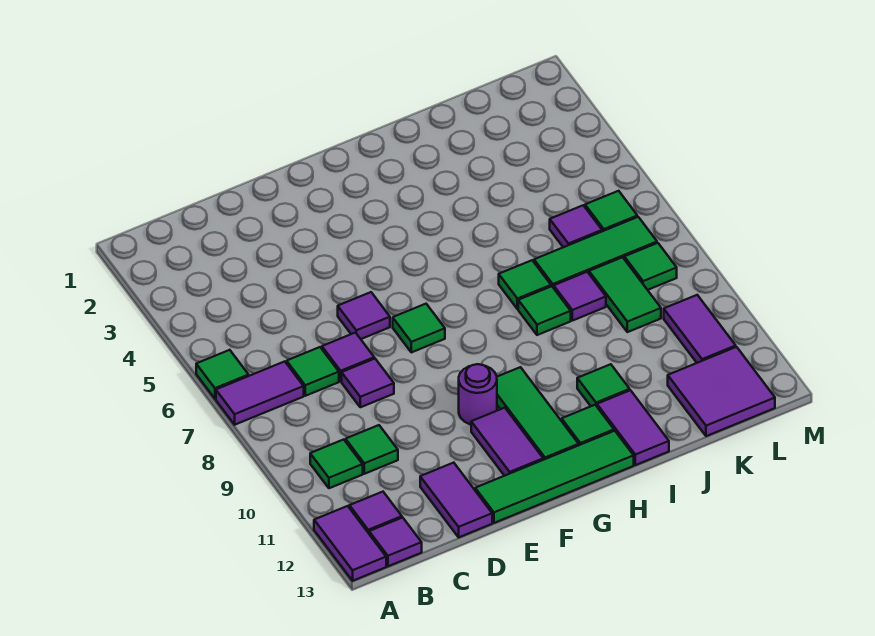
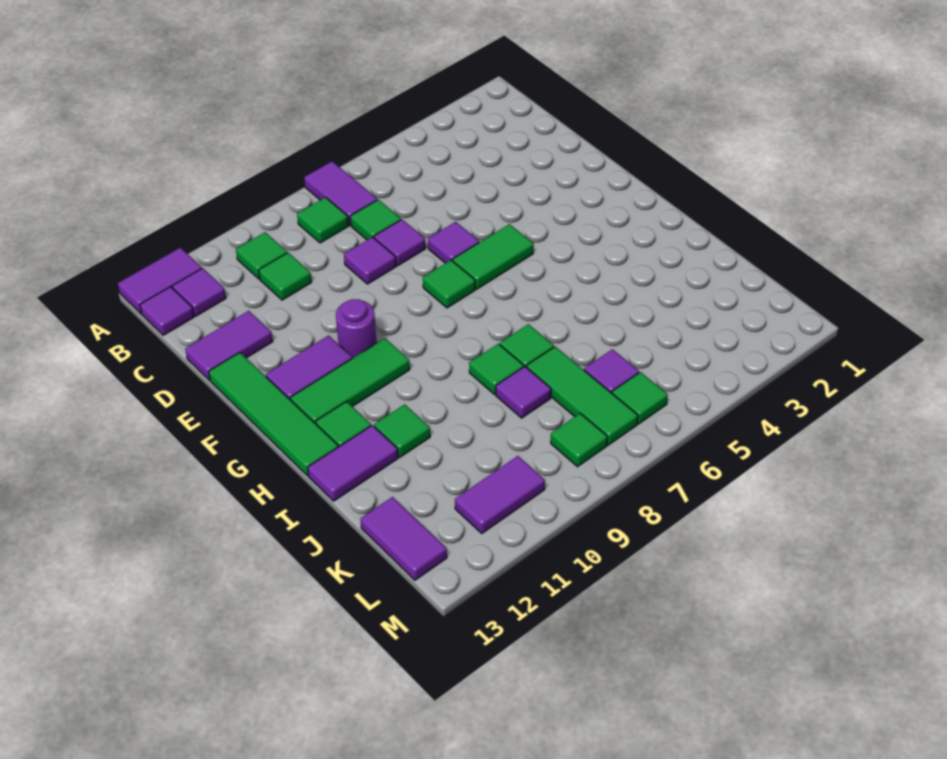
green tile A6 level 1 -> green tile B8 level 1
green tile K8:K9 level 1 -> green tile F5:F6 level 1
purple tile K12:L13 level 1 -> purple tile K13:L13 level 1

